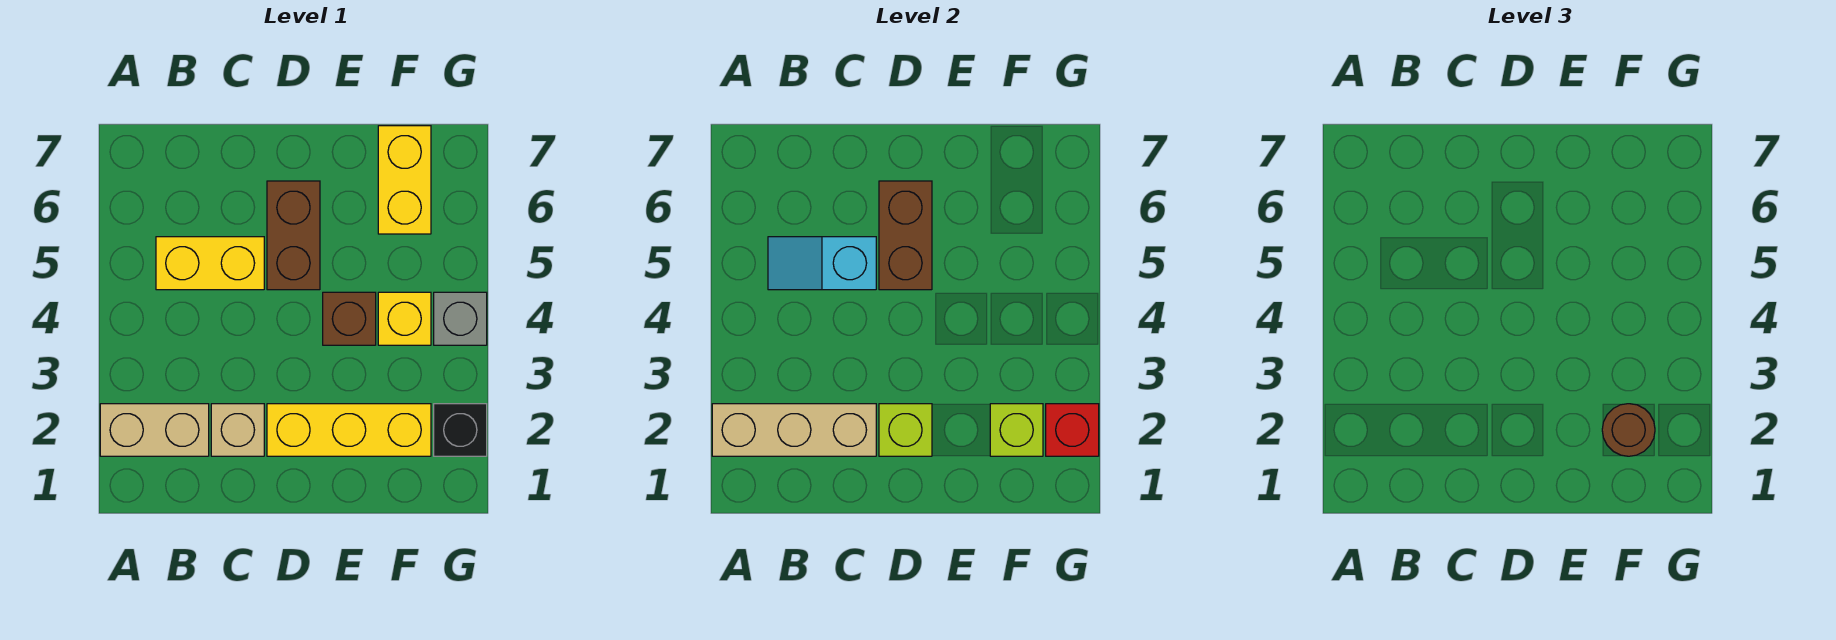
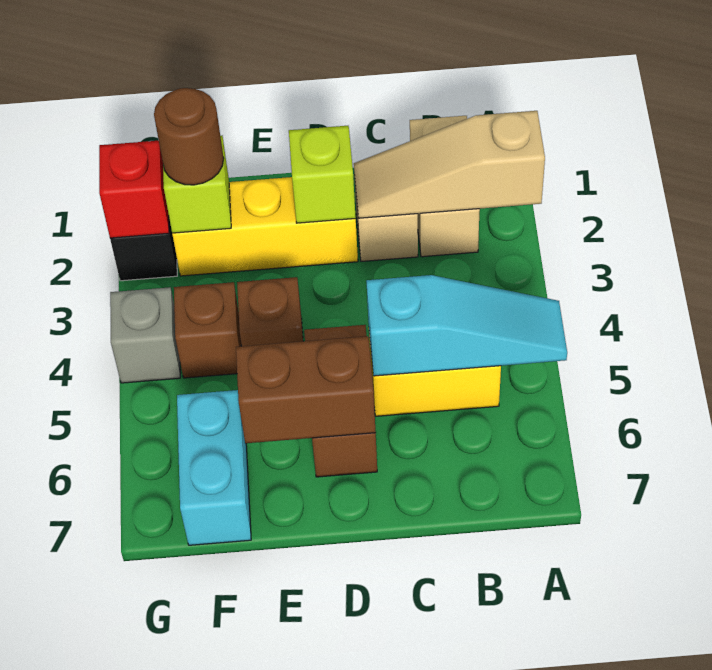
tan brick A2:B2 level 1 -> tan brick B1:B2 level 1
tan brick A2:C2 level 2 -> tan slope A2:C2 level 2 top A
cyan slope B5:C5 level 2 top C -> cyan slope A5:C5 level 2 top C
brown brick D5:D6 level 2 -> brown brick D6:E6 level 2
yellow brick F4 level 1 -> brown brick F4 level 1
yellow brick F6:F7 level 1 -> cyan brick F6:F7 level 1

